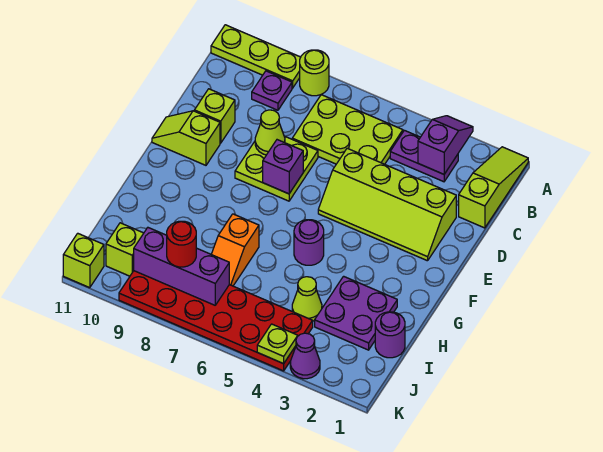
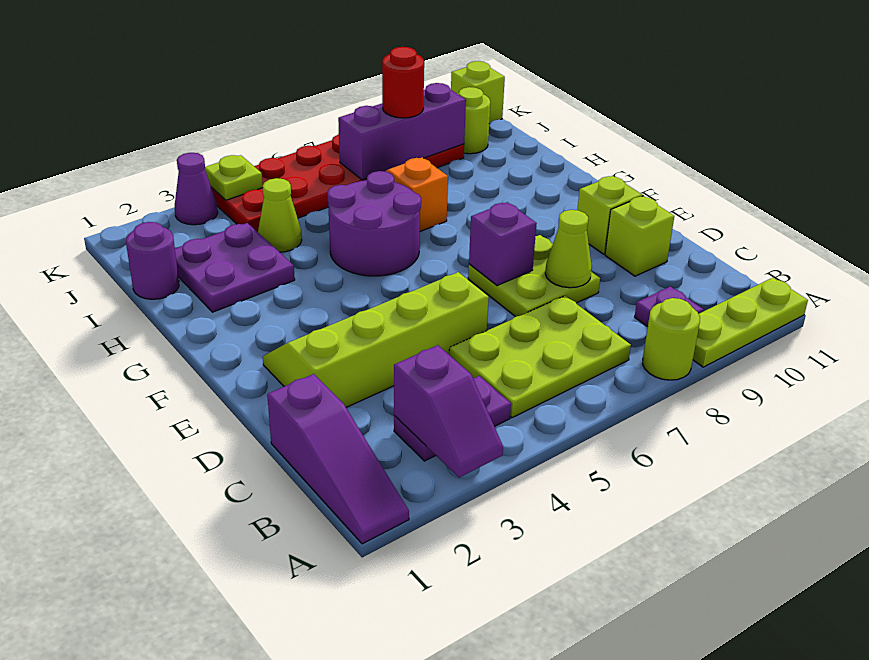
lime slope A1:C1 level 1 top C -> purple slope A1:C1 level 1 top C
purple round brick G5 level 1 -> purple round brick G5:H6 level 1
lime brick J10 level 1 -> lime round brick J10 level 1

